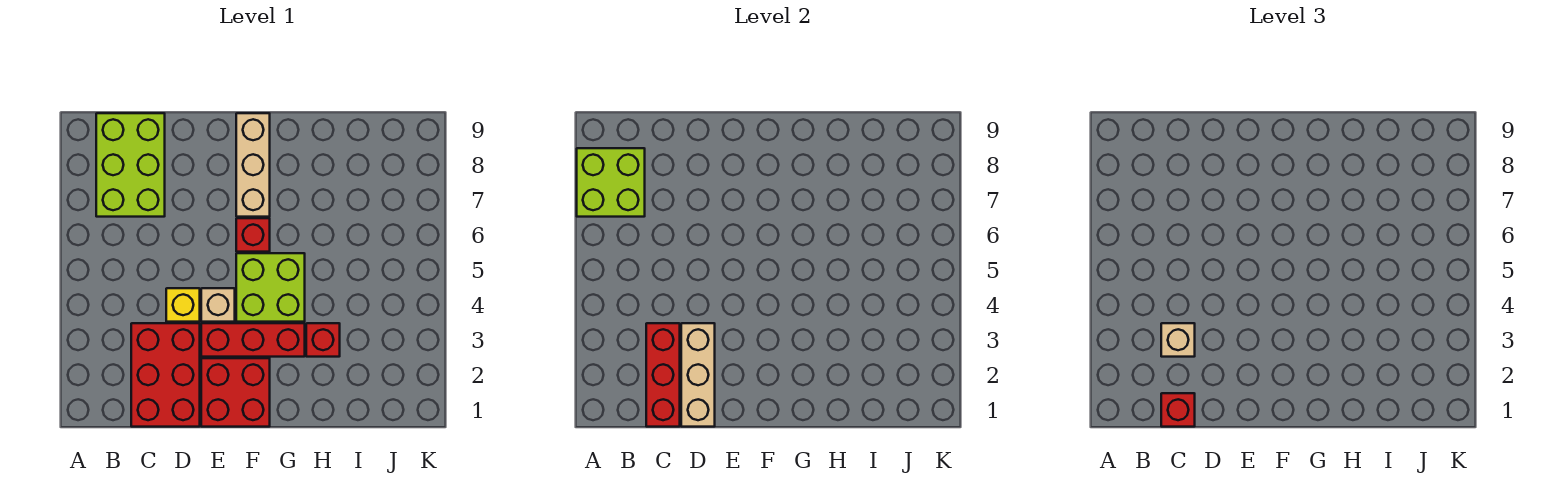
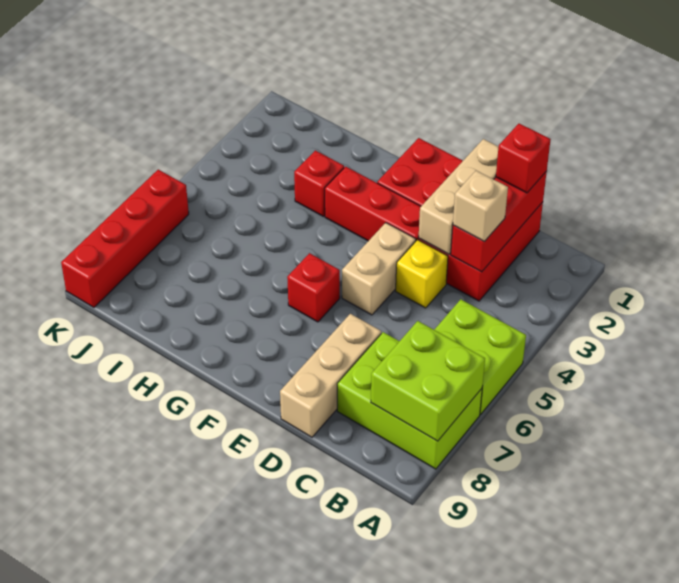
lime brick B7:C9 level 1 -> lime brick A7:C8 level 1
tan brick E4 level 1 -> tan brick E4:E5 level 1
lime brick F4:G5 level 1 -> lime brick A5:B6 level 1
tan brick F7:F9 level 1 -> tan brick D7:D9 level 1
none -> red brick K6:K9 level 1

